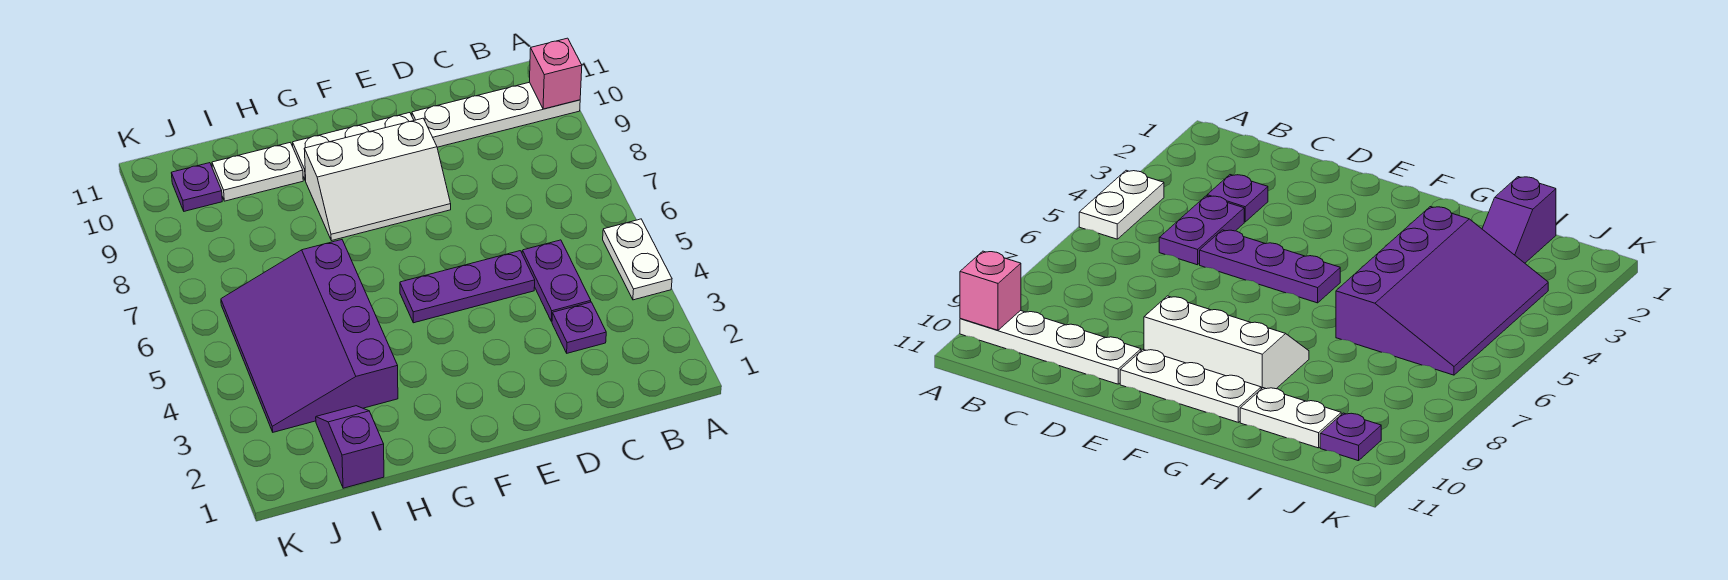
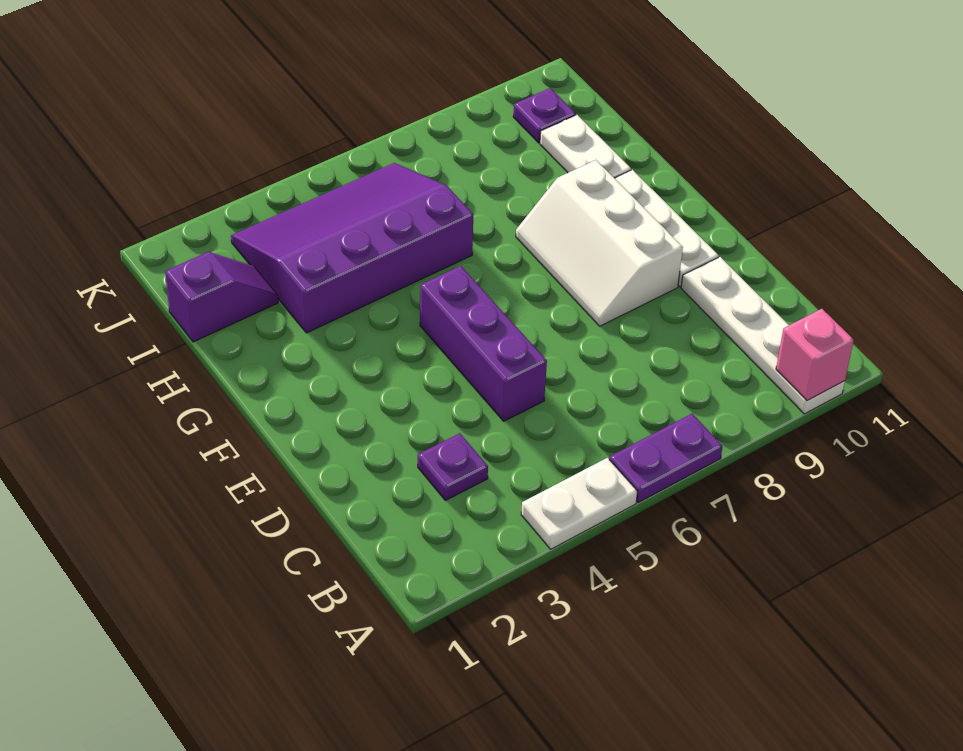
purple plate C4:C5 level 1 -> purple plate A6:A7 level 1
purple plate D5:F5 level 1 -> purple brick D5:F5 level 1

